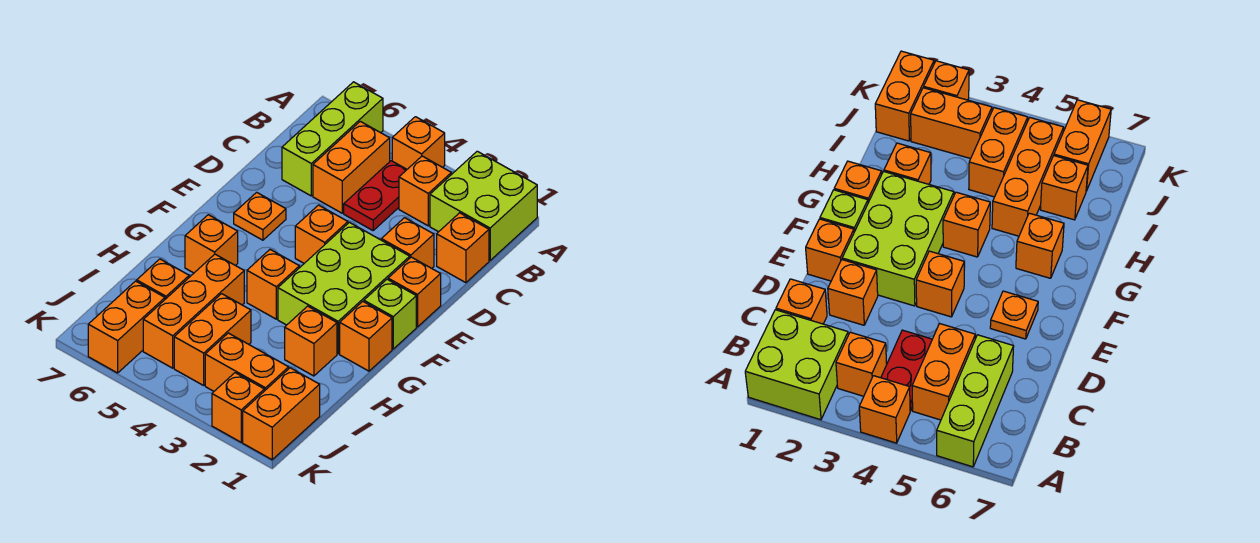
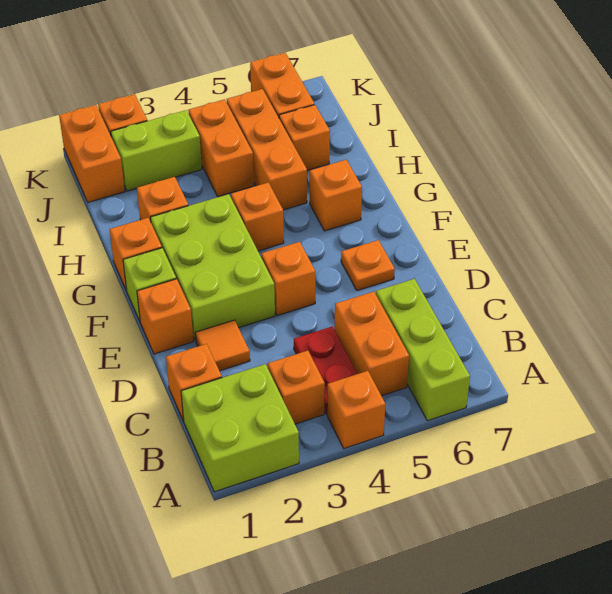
orange brick D2 level 1 -> orange tile D2 level 1
orange brick J2:J3 level 1 -> lime brick J2:J3 level 1

